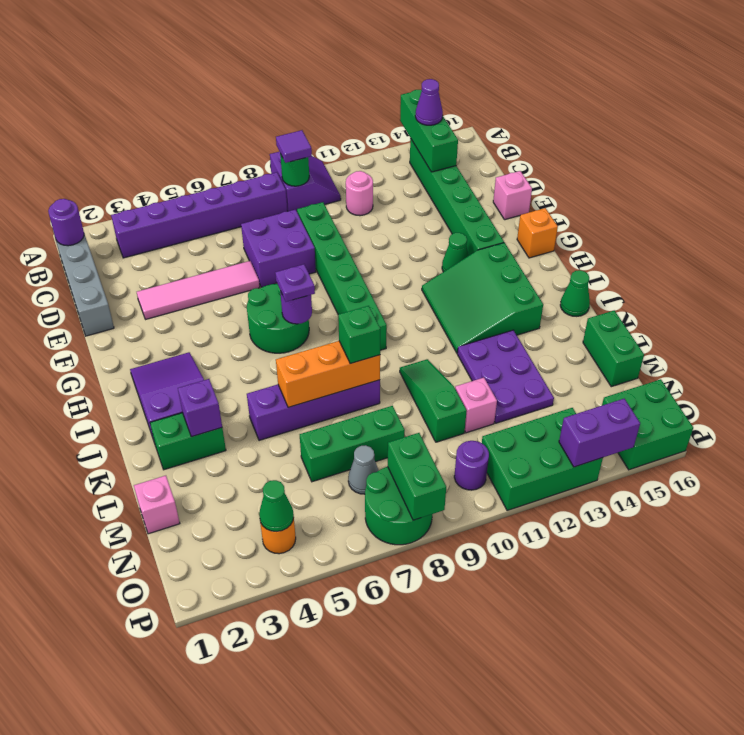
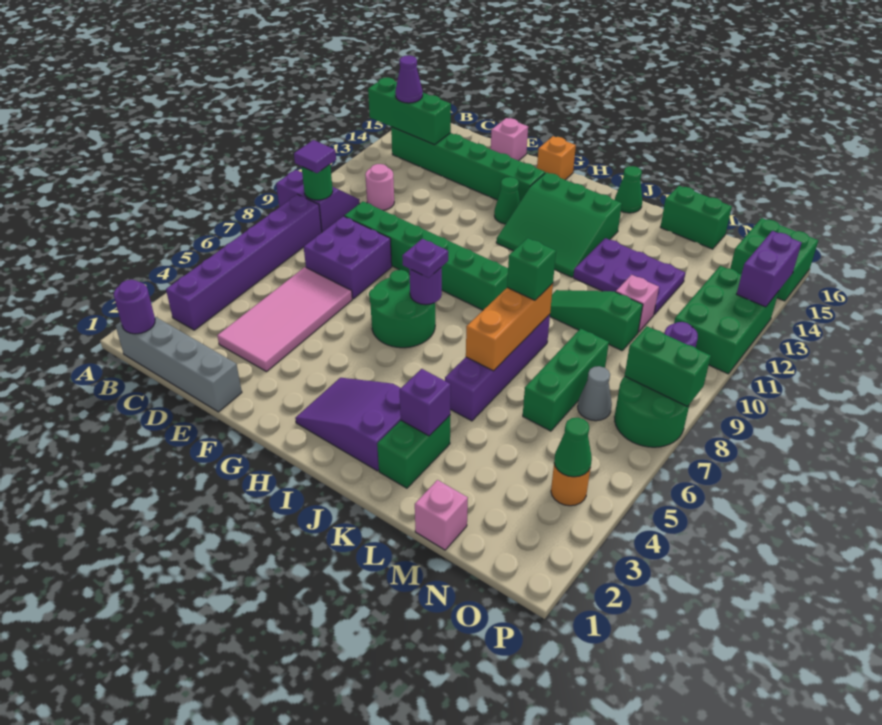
pink tile E3:E6 level 1 -> pink tile D3:E6 level 1

